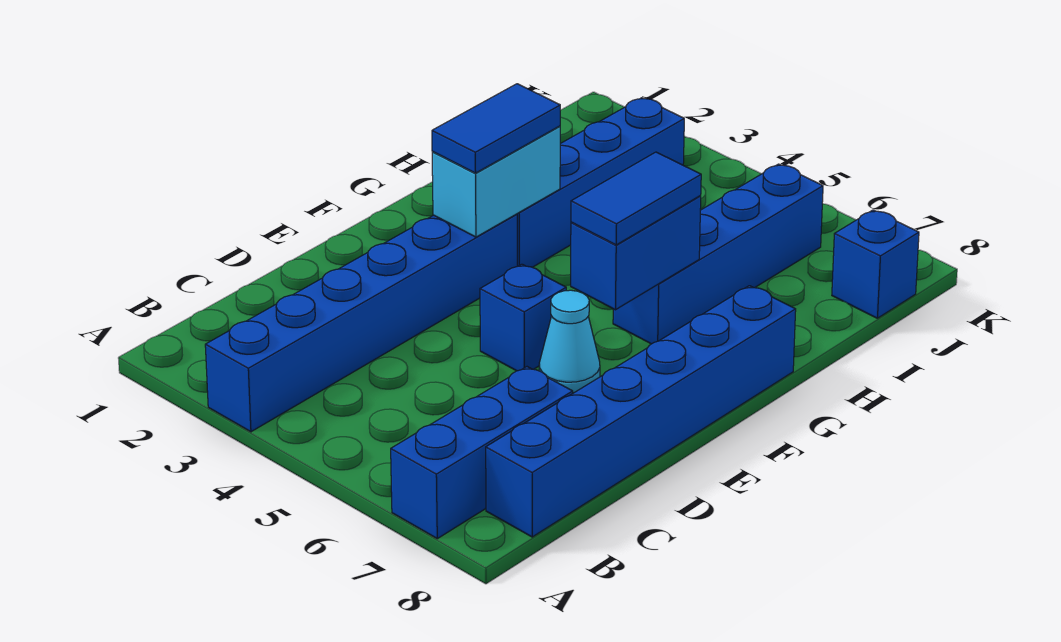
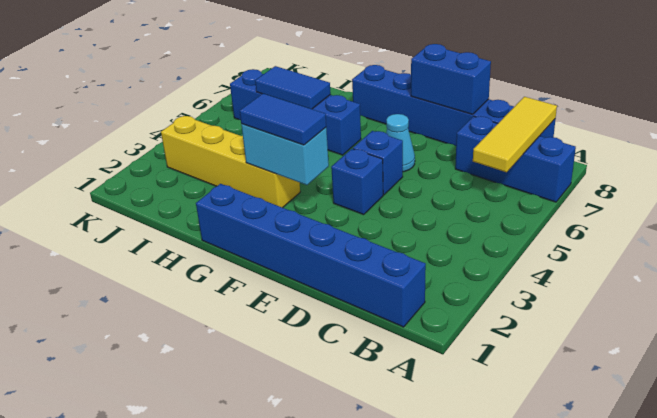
blue brick A3:F3 level 1 -> blue brick B1:G1 level 1
none -> yellow tile B6:B8 level 2
blue brick F6:G6 level 2 -> blue brick D8:E8 level 2
blue tile F6:G6 level 3 -> blue tile H6:I6 level 2
blue brick G3:J3 level 1 -> yellow brick G3:J3 level 1
blue brick J8 level 1 -> blue brick E4 level 1

